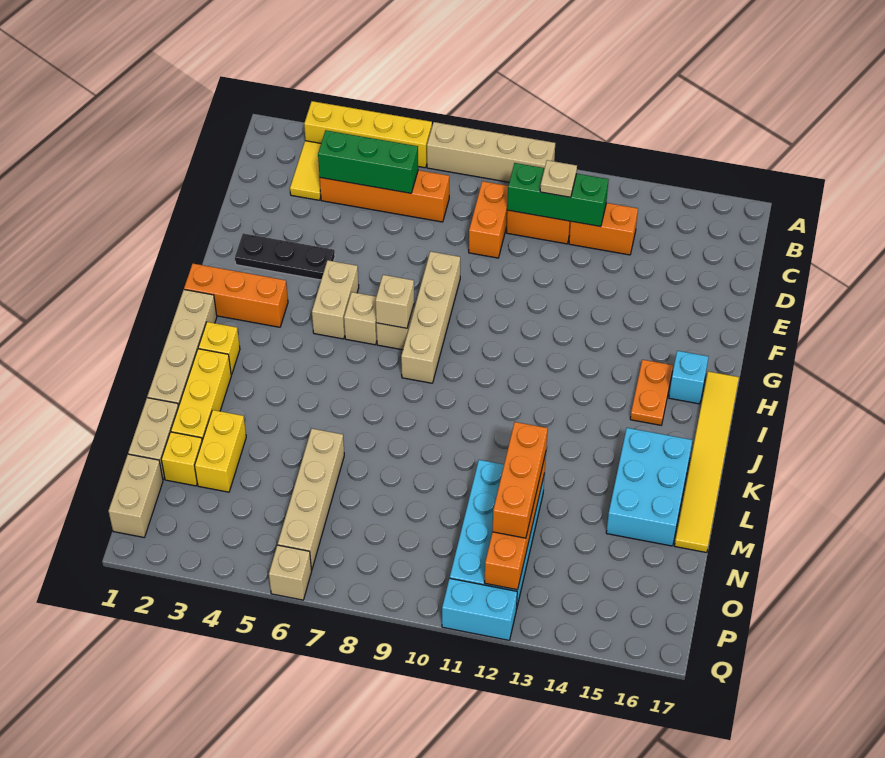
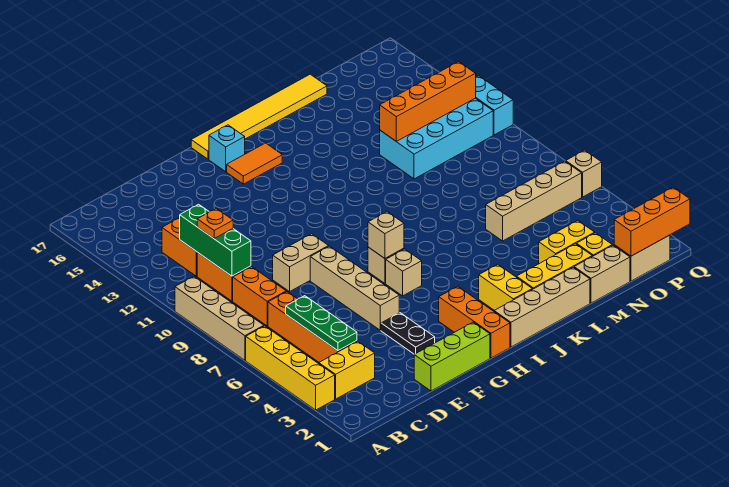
yellow tile B3:C3 level 1 -> yellow brick B3:C3 level 1
green brick C4:C6 level 2 -> green plate C4:C6 level 2
orange brick C9:D9 level 1 -> orange brick C8:C9 level 1
tan plate C11 level 3 -> orange plate C11 level 3
none -> lime brick E1:G1 level 1
black plate F2:F4 level 1 -> black plate F3:F4 level 1
tan brick F8:I8 level 1 -> tan brick F5:F8 level 1
tan brick G5:H5 level 1 -> tan brick E9:F9 level 1
orange plate H15:I15 level 1 -> orange tile H15:I15 level 1
yellow brick J2 level 1 -> yellow brick J2:J3 level 1
cyan brick K15:M16 level 1 -> none
orange brick M12:O12 level 3 -> orange brick O1:Q1 level 2

